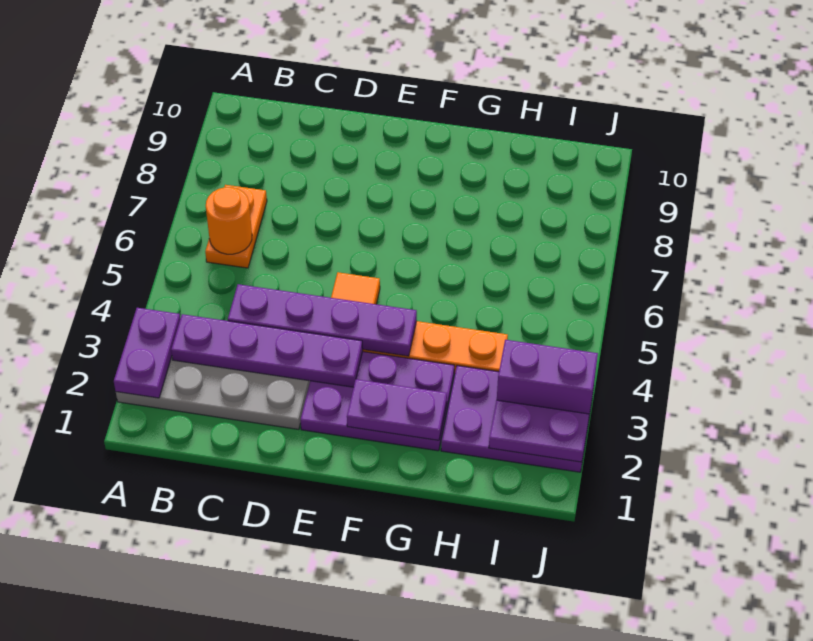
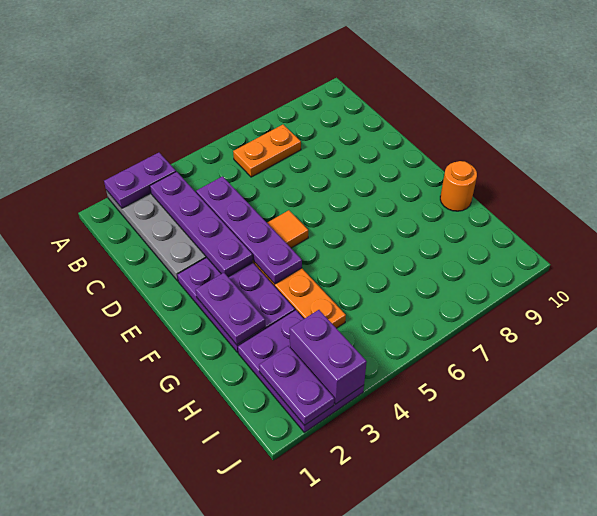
orange round brick B6 level 2 -> orange round brick G10 level 1

